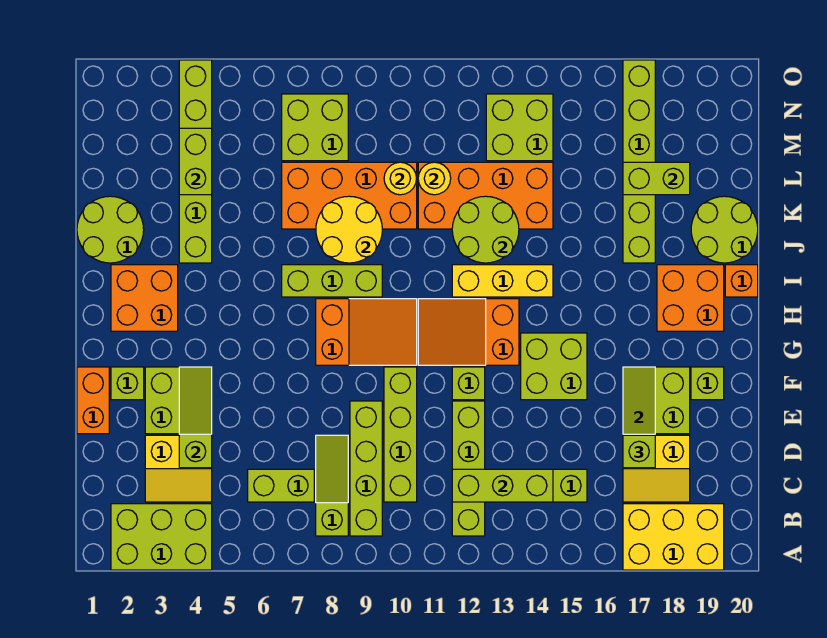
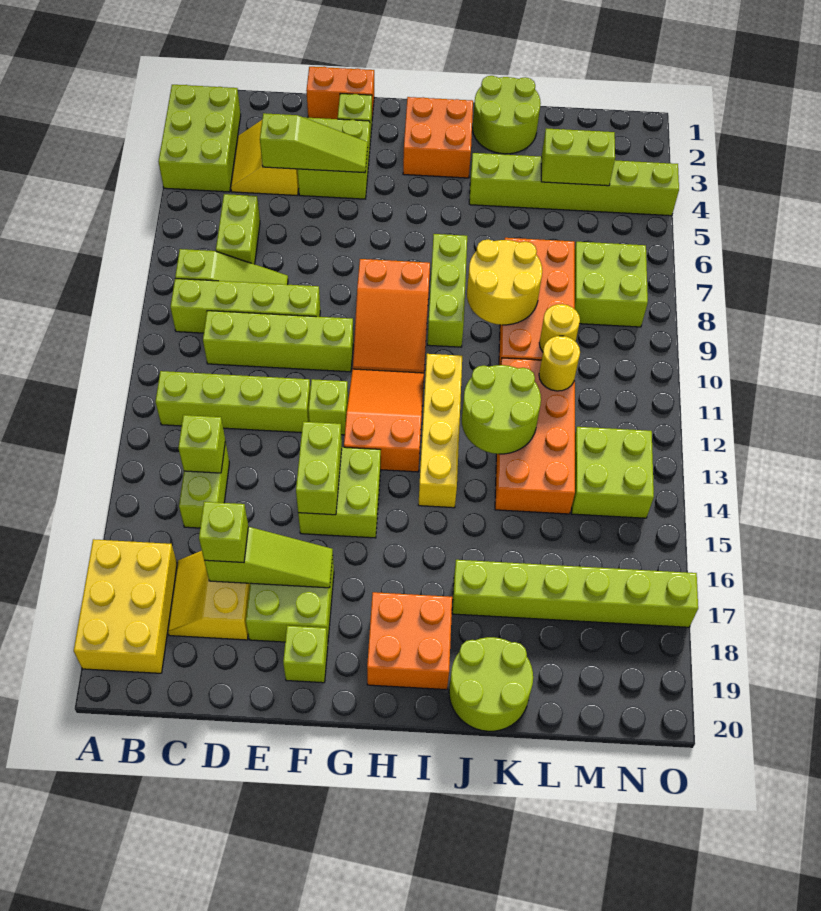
lime brick C12:C14 level 2 -> lime brick C14 level 2
yellow brick I12:I14 level 1 -> yellow brick I11:I14 level 1
orange brick I20 level 1 -> none
lime brick L17:L18 level 2 -> lime brick F14:F15 level 2

